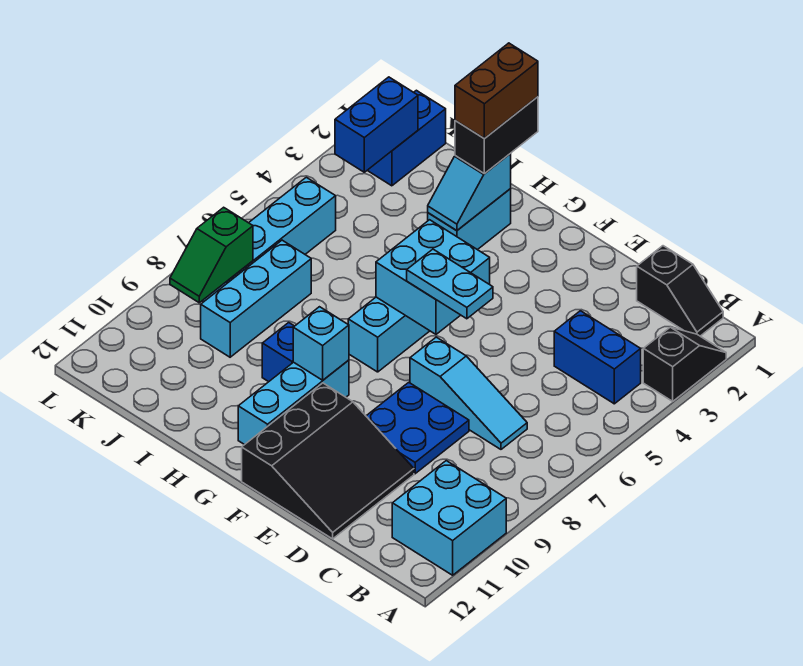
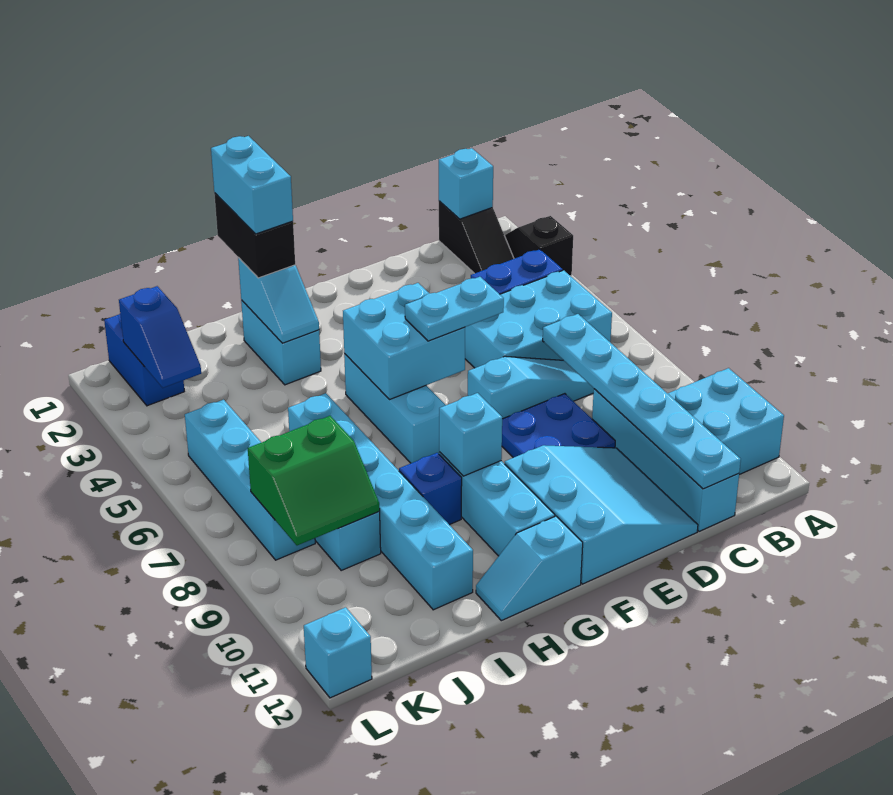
black slope B1:C1 level 1 top C -> black slope B1:B2 level 1 top 1
none -> cyan brick B1 level 2
none -> cyan brick B5:D6 level 1
none -> cyan plate C7:C12 level 2
none -> cyan brick C9:C12 level 1
black slope D10:F12 level 1 top F -> cyan slope D10:F12 level 1 top F
none -> cyan slope G12:H12 level 1 top G
brown brick H1:H2 level 4 -> cyan brick H1:H2 level 4
none -> cyan brick I6:I11 level 1
blue brick K2:K3 level 2 -> blue slope K2:K3 level 2 top 2
green slope K8:K9 level 2 top 8 -> green slope J8:K9 level 2 top 8
none -> cyan brick L12 level 1

